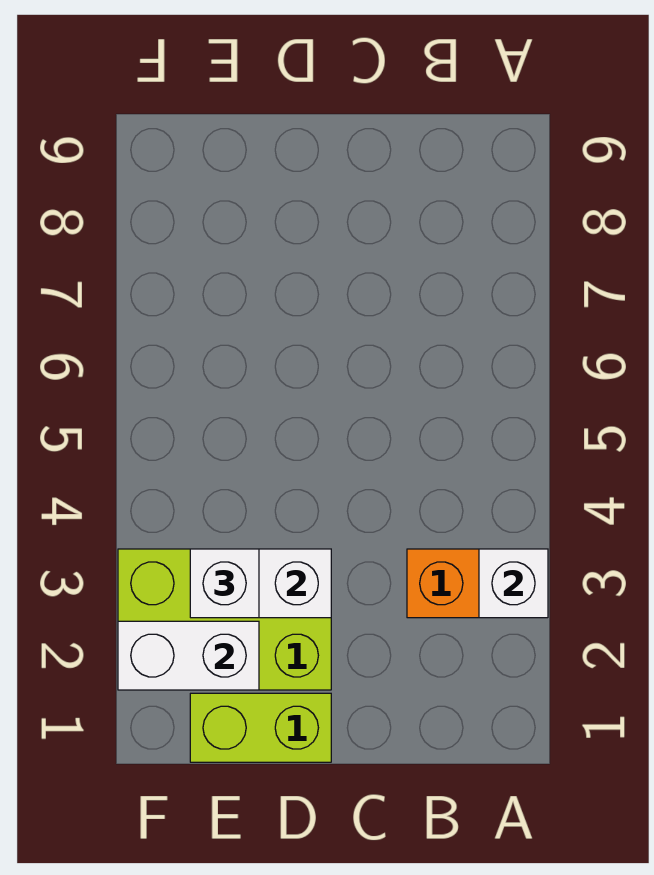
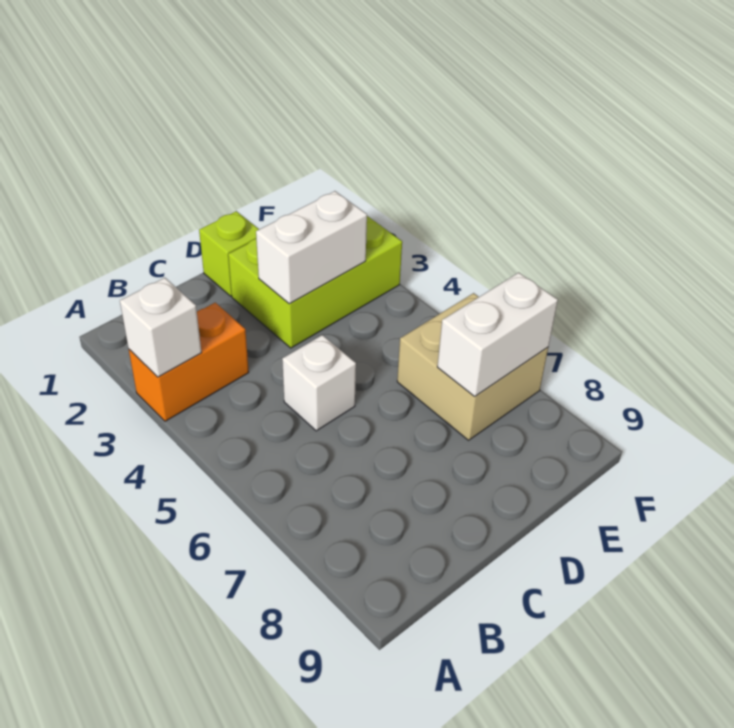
lime brick D1:E1 level 1 -> lime brick D1 level 1
white brick E2:F2 level 2 -> white brick E7:F7 level 2
white brick E3 level 3 -> white brick C5 level 1
none -> tan brick E6:F7 level 1

